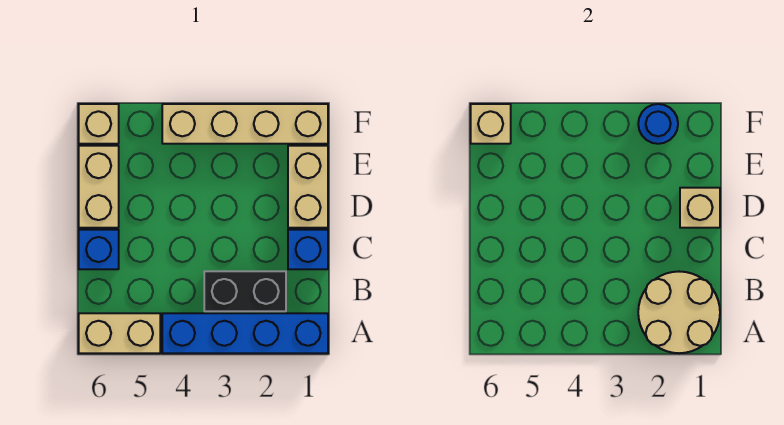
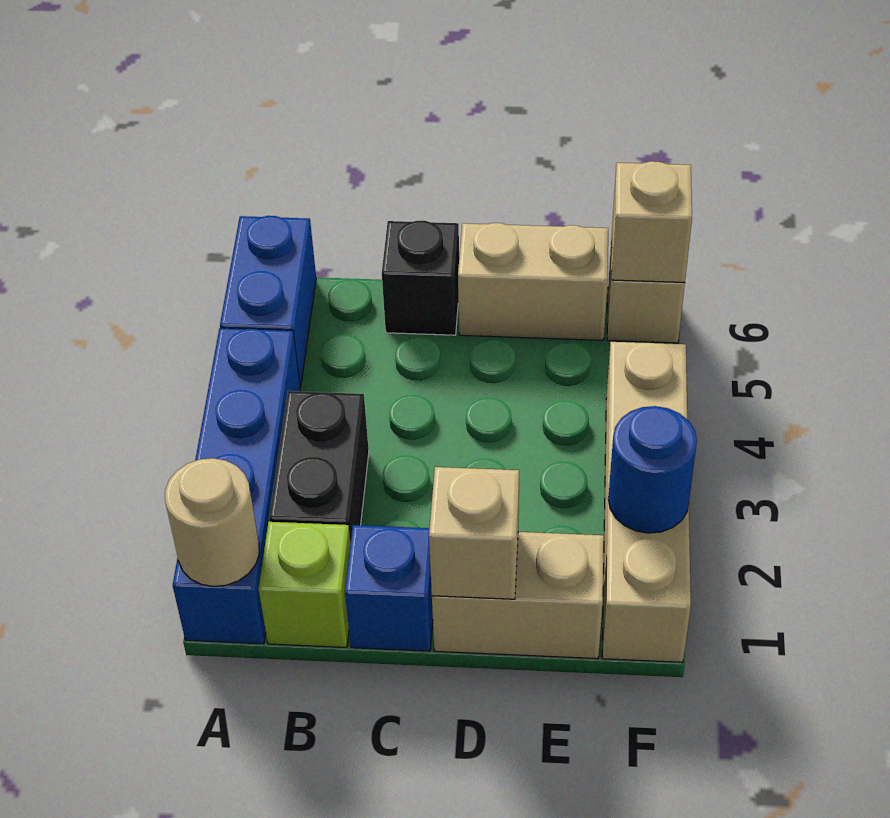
tan round brick A1:B2 level 2 -> tan round brick A1 level 2
tan brick A5:A6 level 1 -> blue brick A5:A6 level 1
none -> lime brick B1 level 1
blue brick C6 level 1 -> black brick C6 level 1

